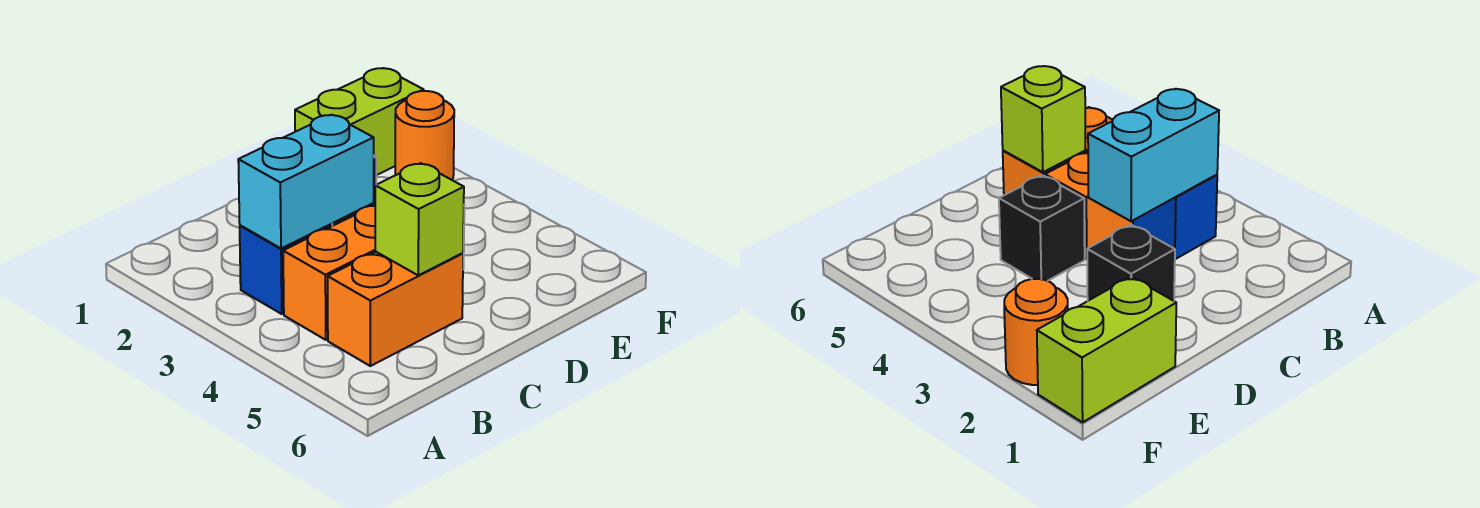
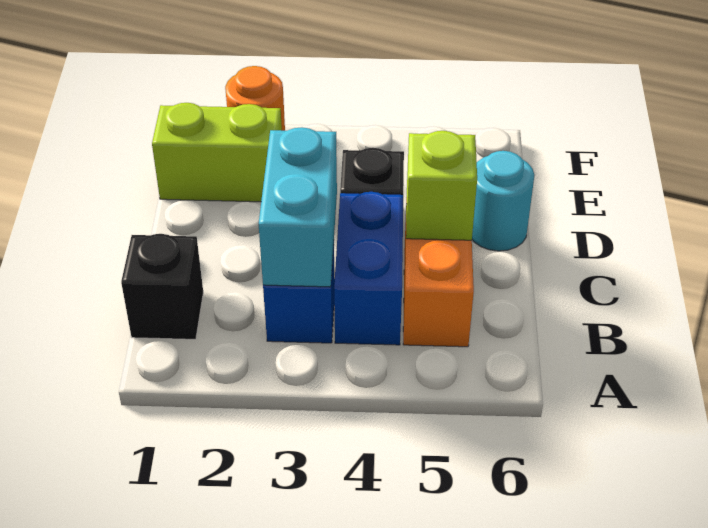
orange brick B4:C4 level 1 -> blue brick B4:C4 level 1
black brick D2 level 1 -> black brick B1 level 1
none -> cyan round brick D6 level 1
lime brick E1:F1 level 1 -> lime brick E1:E2 level 1

